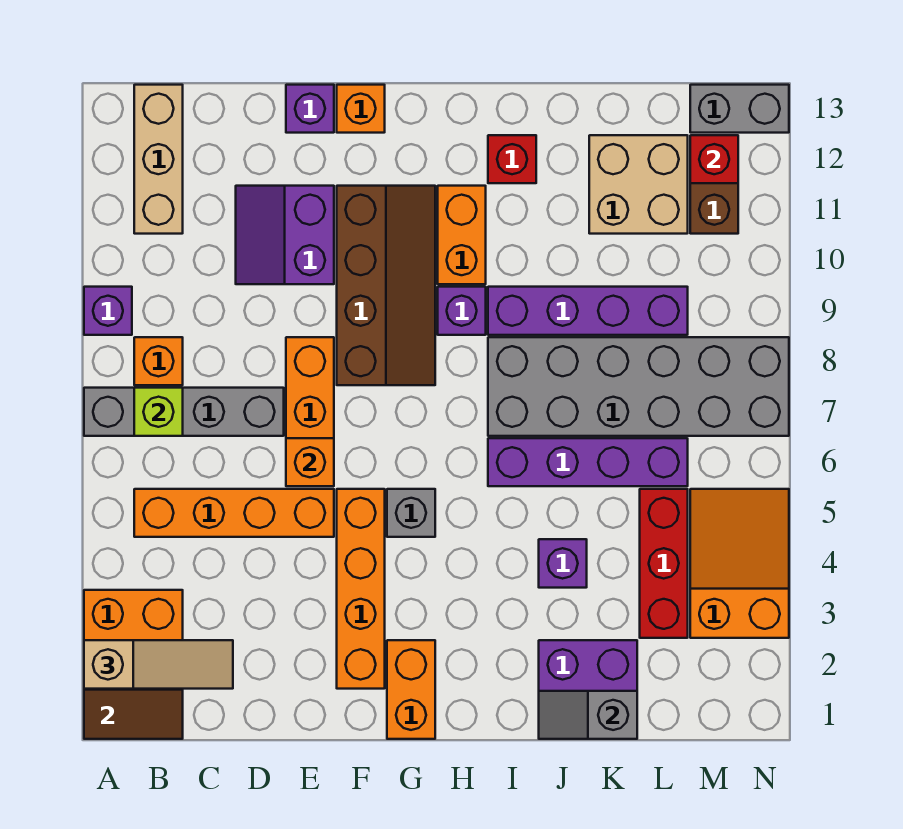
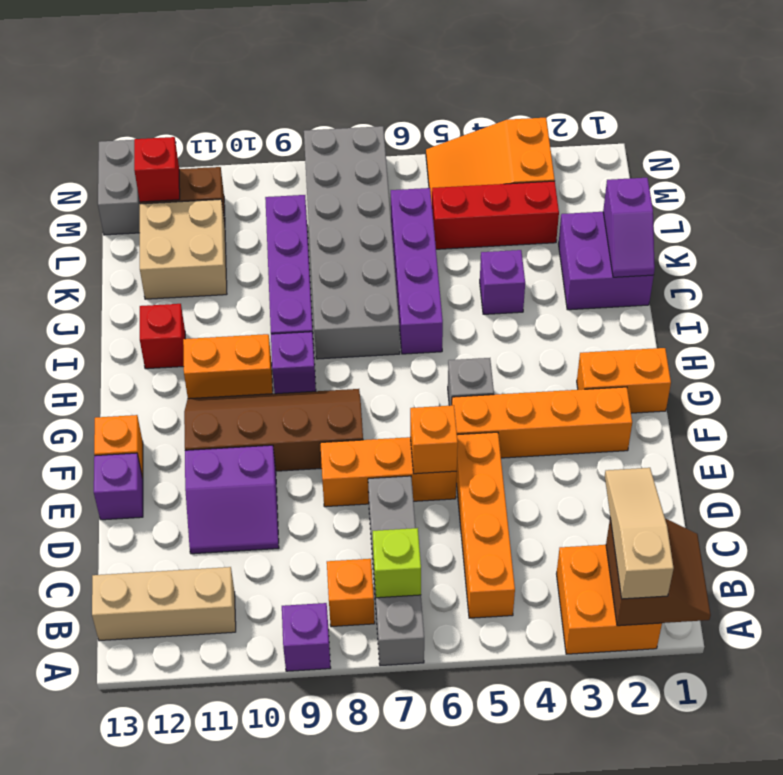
grey slope J1:K1 level 2 top K -> purple slope J1:K1 level 2 top K

